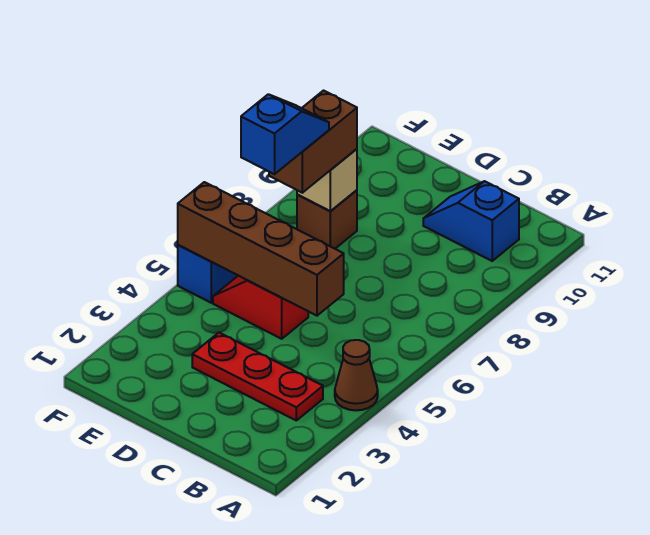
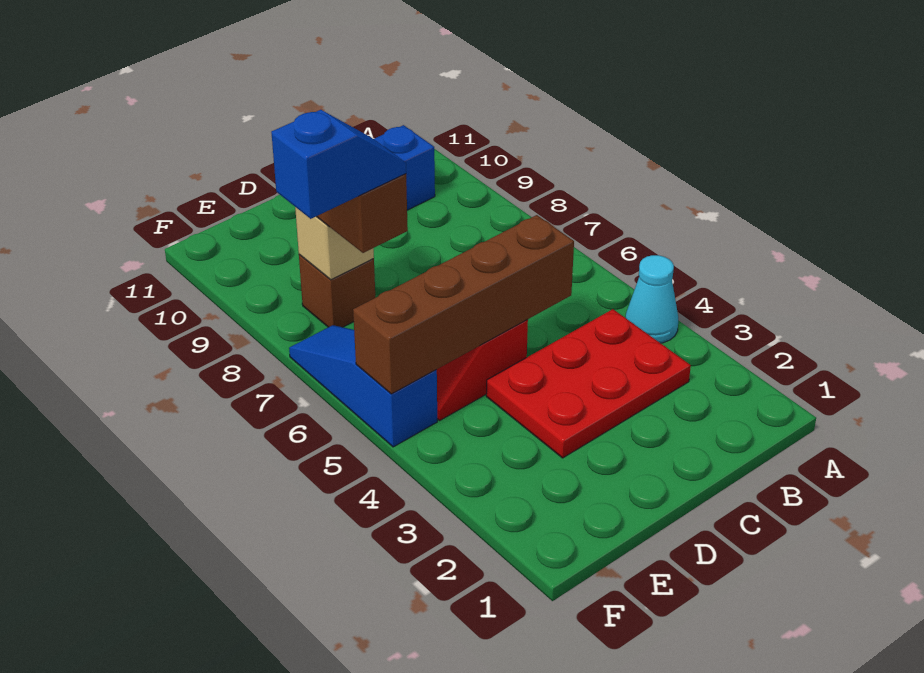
brown cone A4 level 1 -> cyan cone A4 level 1
red plate B3:D3 level 1 -> red plate B3:D4 level 1
blue slope E6:E7 level 4 top 6 -> blue slope E7:F7 level 4 top F

